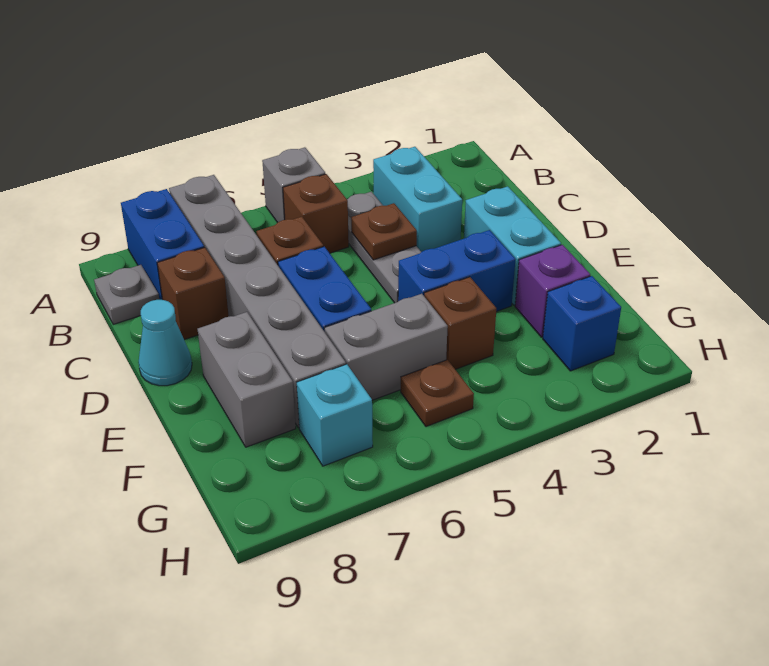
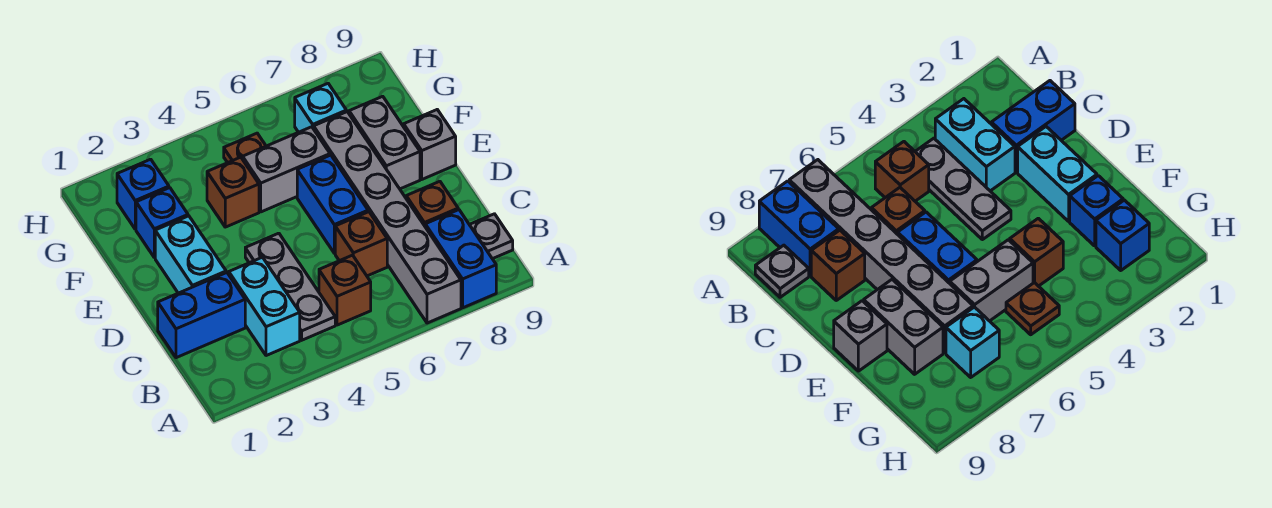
grey brick A5 level 1 -> grey brick E9 level 1
brown plate C4 level 2 -> none
cyan cone D9 level 1 -> none
blue brick E3:E4 level 1 -> blue brick C1:C2 level 1
purple brick F2 level 1 -> blue brick F2 level 1

